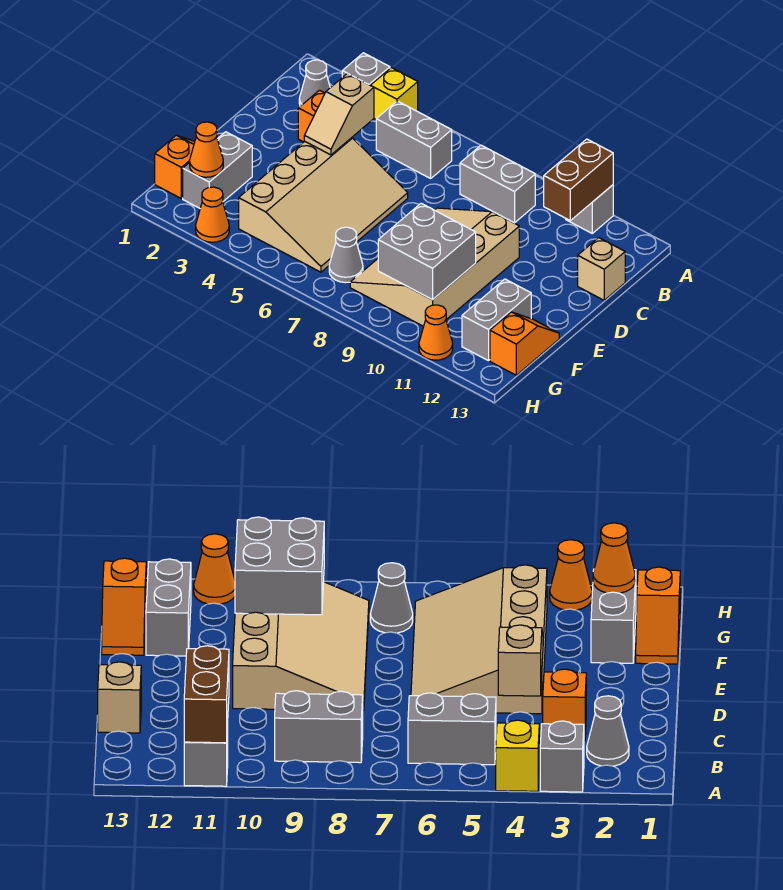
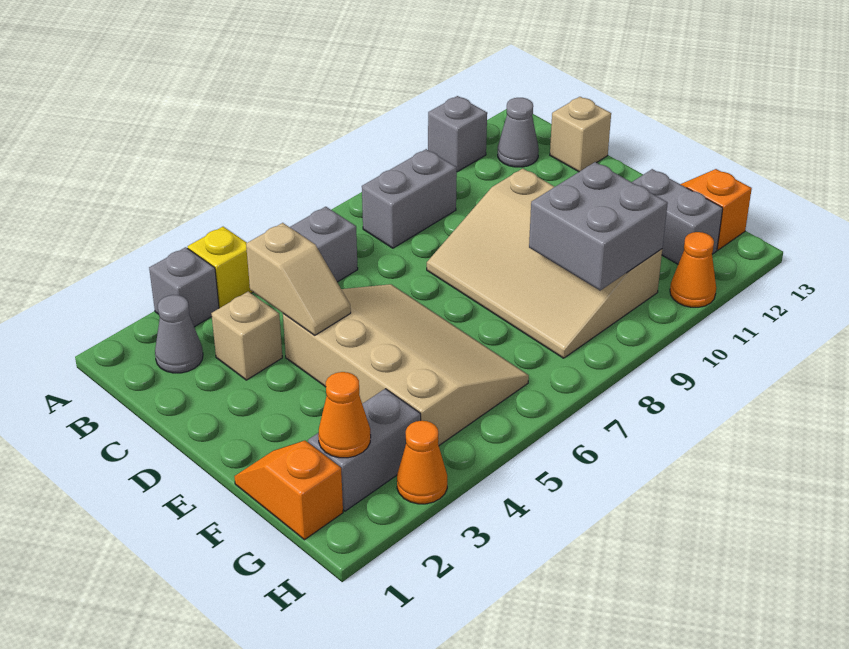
brown brick A11:B11 level 2 -> none
orange brick C3 level 1 -> tan brick C3 level 1
grey brick F2:G2 level 1 -> grey brick G2:G3 level 1
grey cone G7 level 1 -> grey cone B12 level 1

